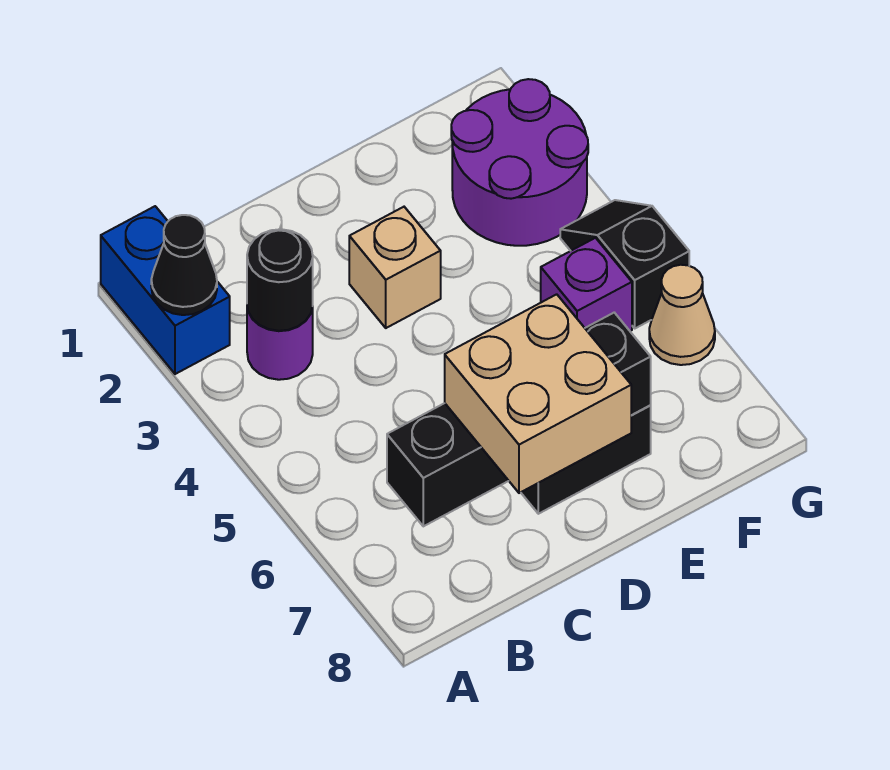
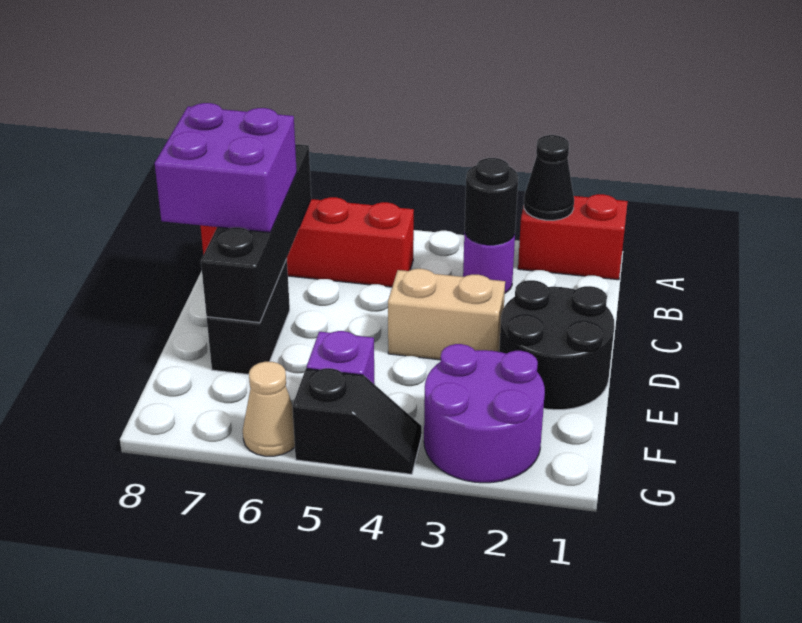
blue brick A1:A2 level 1 -> red brick A1:A2 level 1
none -> red brick B5:B8 level 1
tan brick C7:D8 level 3 -> purple brick C7:D8 level 3
none -> black round brick D1:E2 level 1
tan brick D3 level 1 -> tan brick D3:D4 level 1

